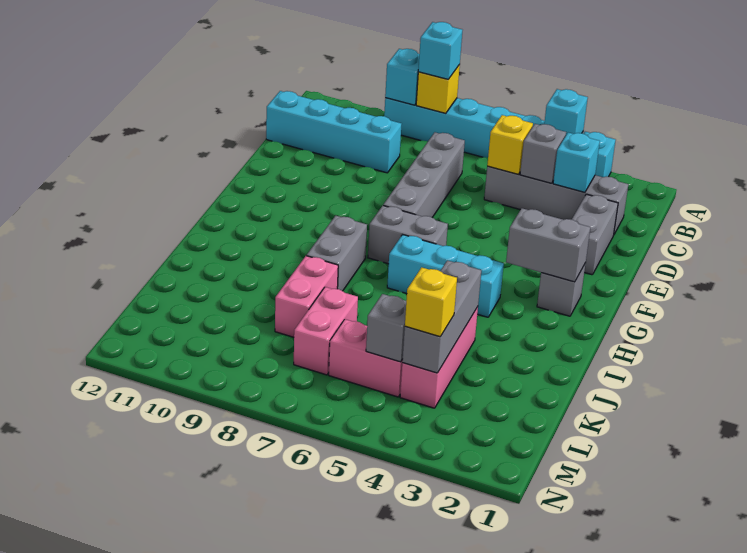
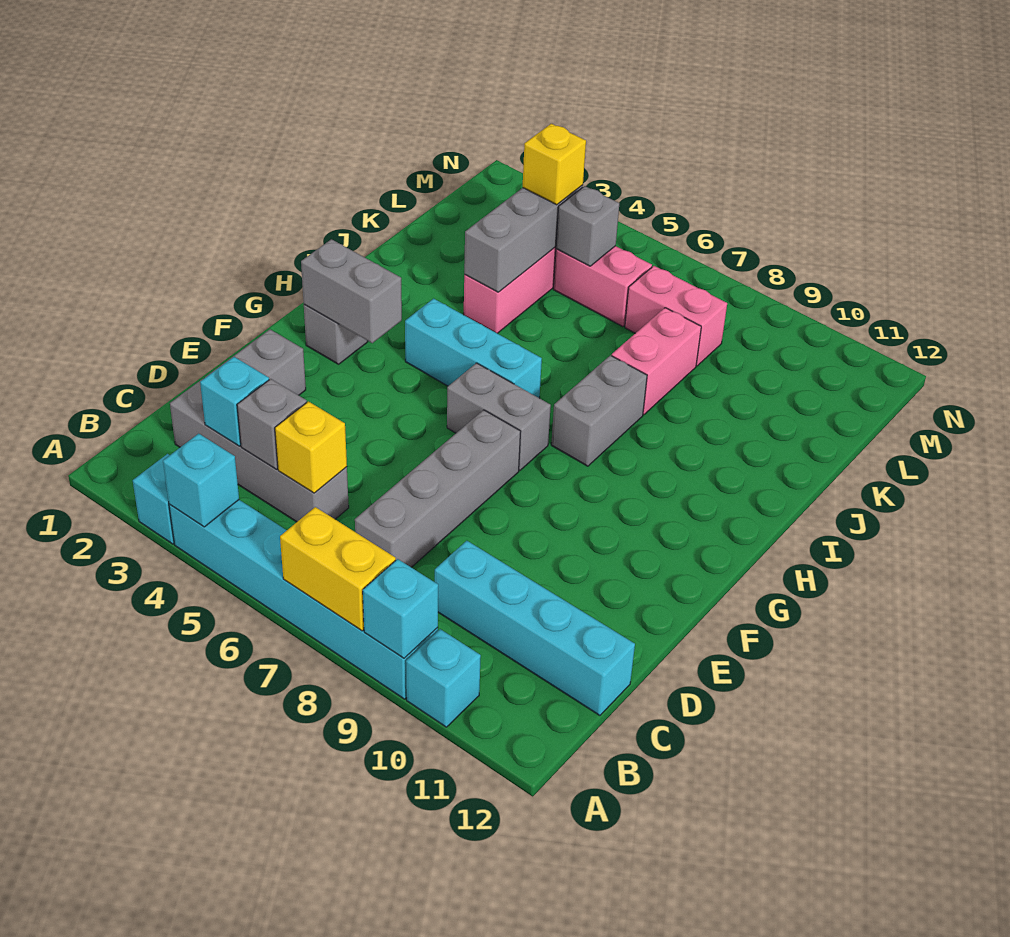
yellow brick A8 level 2 -> yellow brick A7:A8 level 2
cyan brick A8 level 3 -> cyan brick A10 level 1
pink brick K7:L7 level 1 -> pink brick L7:L8 level 1

